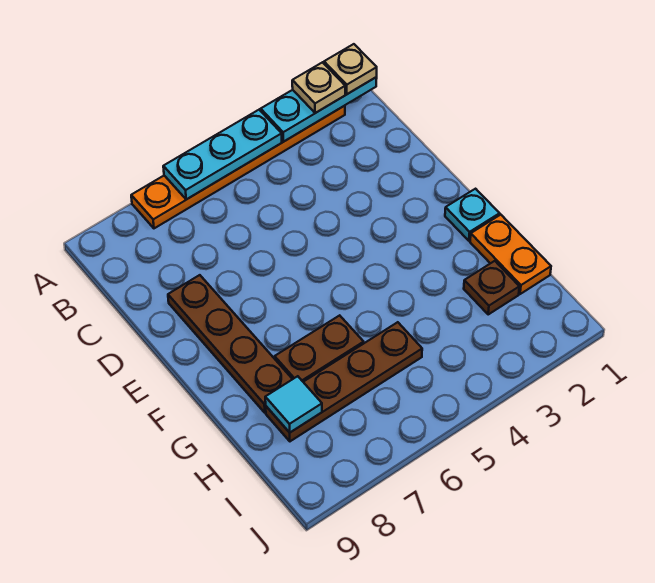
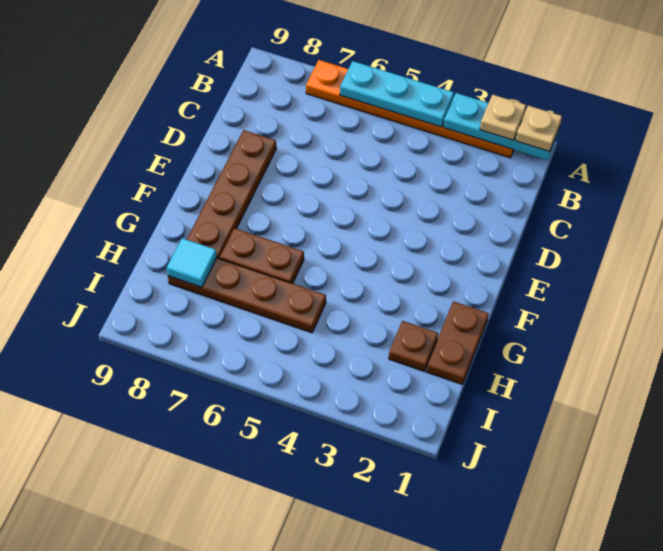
cyan plate F1 level 1 -> none
orange plate G1:H1 level 1 -> brown plate G1:H1 level 1

